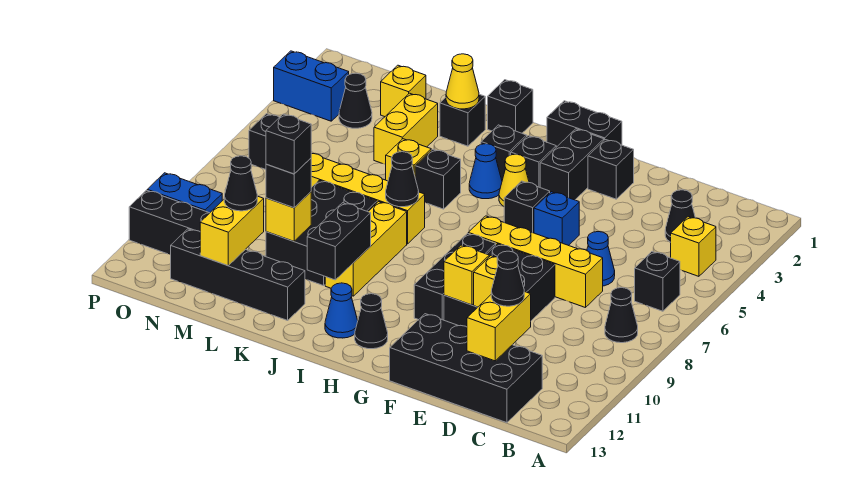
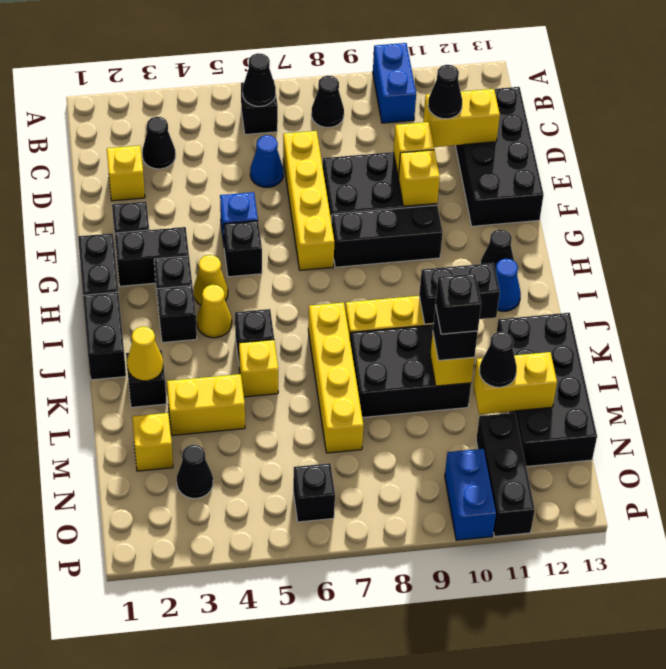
yellow brick B4 level 1 -> yellow brick D2 level 1
blue cone I4 level 1 -> yellow cone I4 level 1
black brick J1 level 1 -> black brick I1:J1 level 1
black cone J7 level 2 -> black cone B6 level 2
black brick K12:N12 level 1 -> black brick K12:N13 level 1
blue brick O3:P3 level 1 -> blue brick A10:B10 level 1

